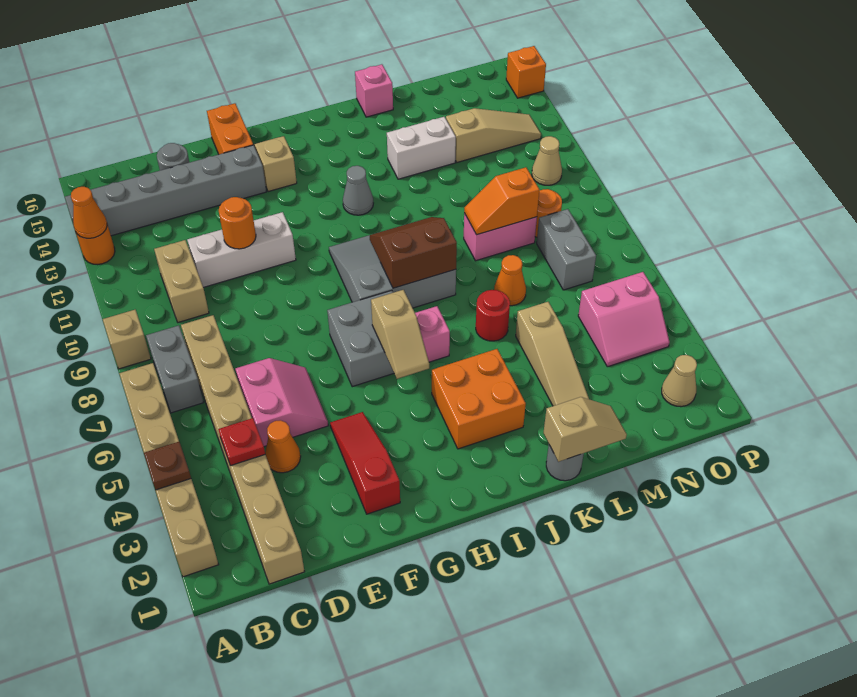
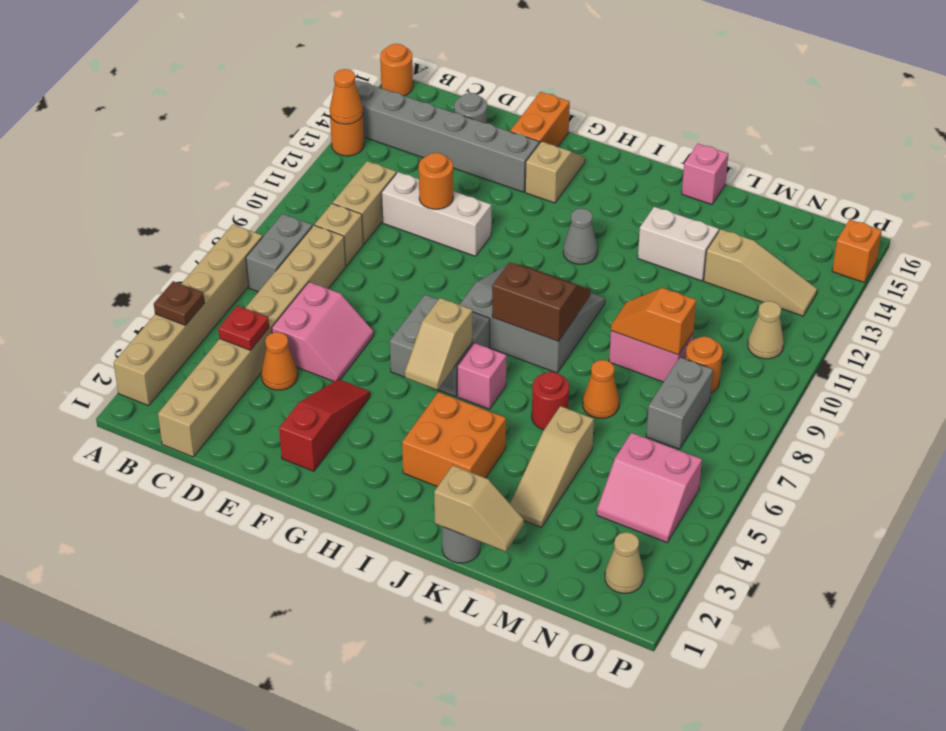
tan brick A9 level 1 -> tan brick C9 level 1
none -> orange round brick A16 level 1

